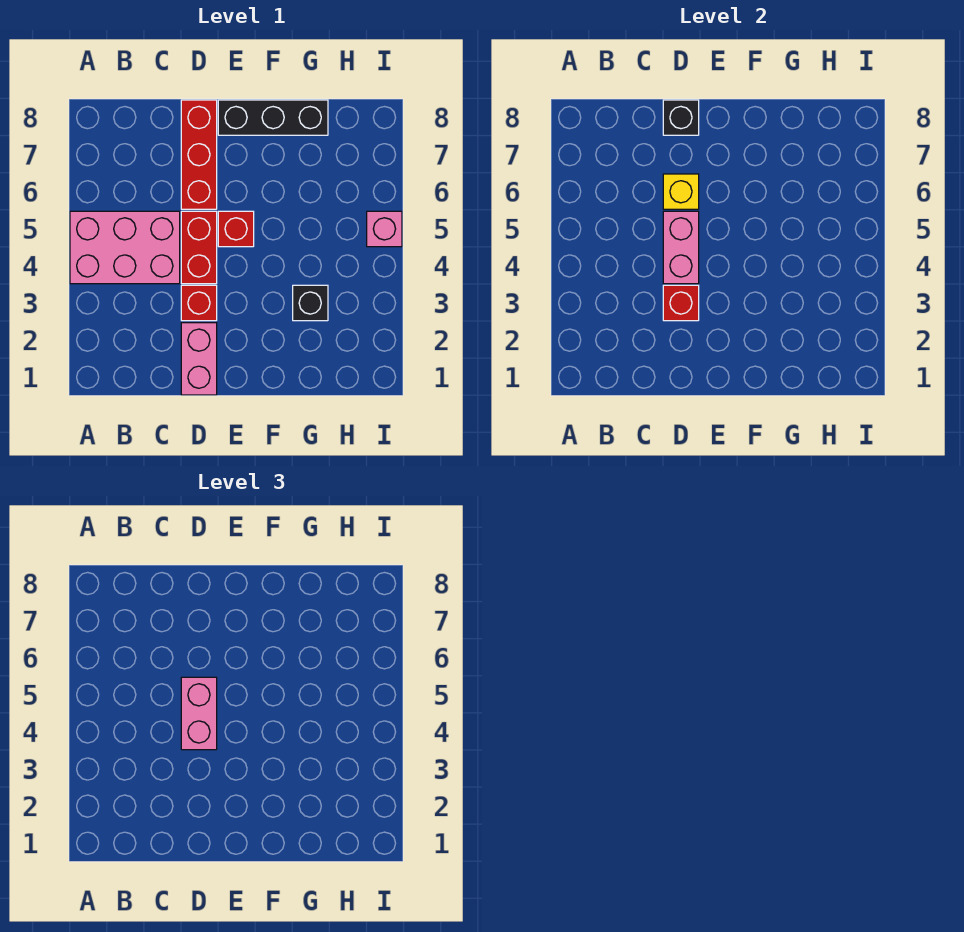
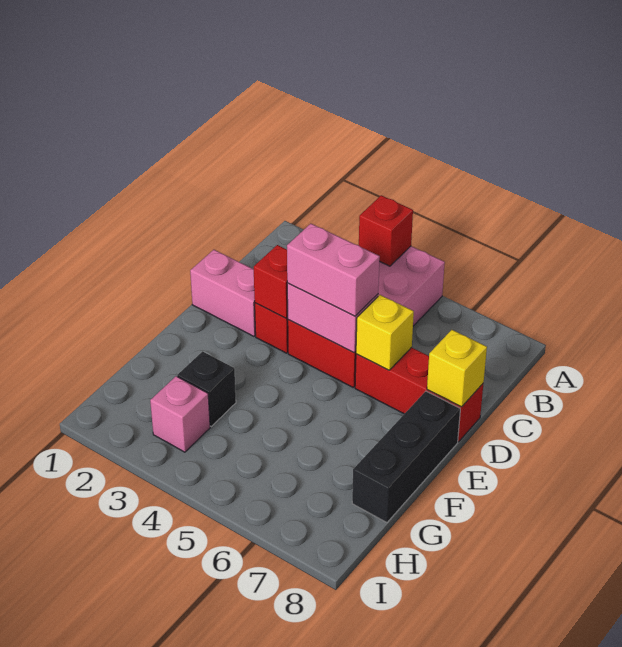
black brick D8 level 2 -> yellow brick D8 level 2
red brick E5 level 1 -> red brick A4 level 2
pink brick I5 level 1 -> pink brick H3 level 1

